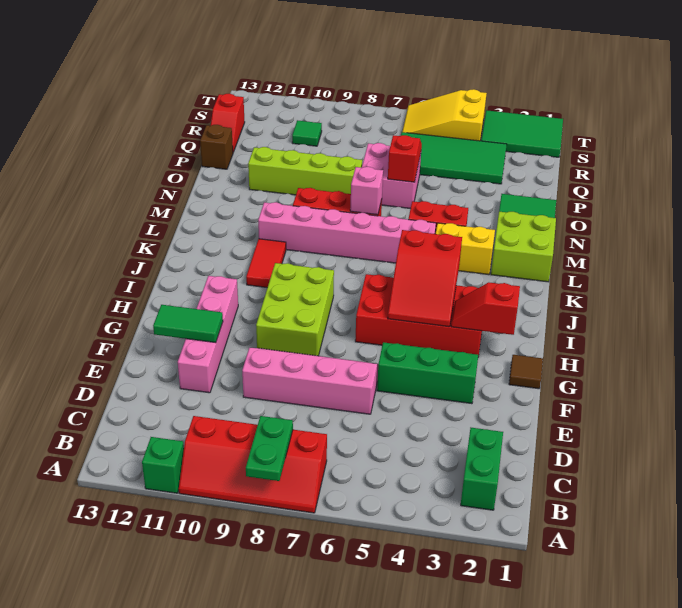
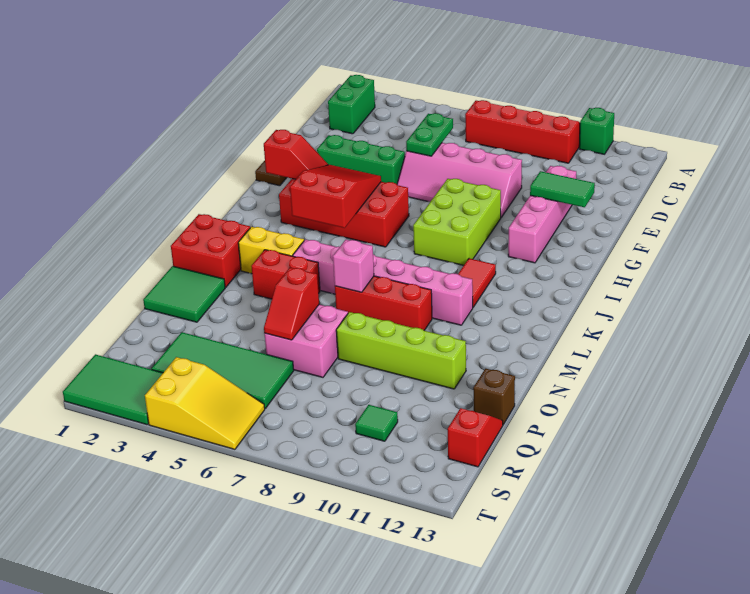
green plate A8:B8 level 2 -> green plate D6:E6 level 2
lime brick L1:M2 level 1 -> red brick L1:M2 level 1

